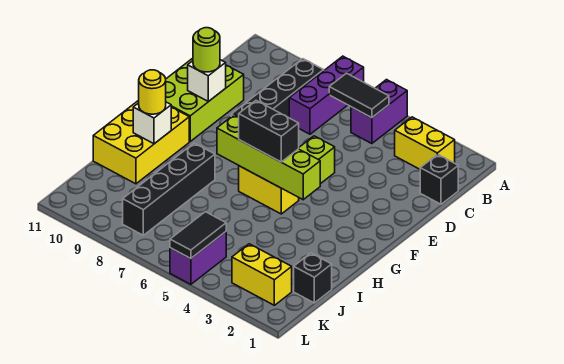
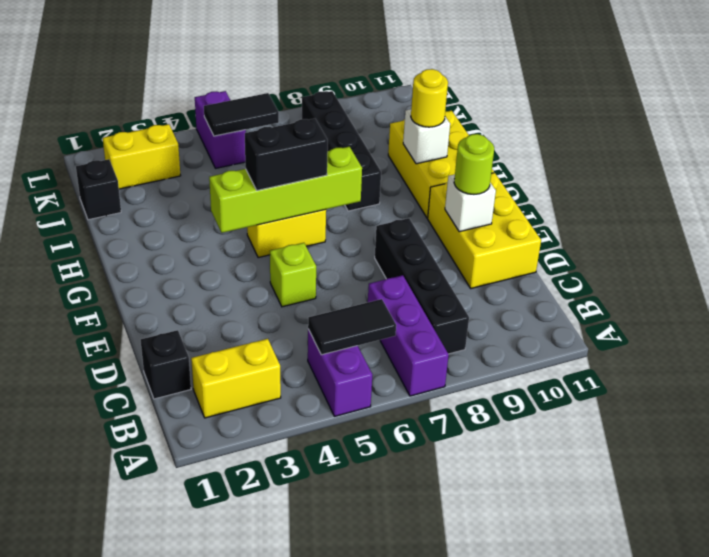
lime brick D10:F11 level 1 -> yellow brick D10:F11 level 1
black tile K5:L5 level 2 -> black tile K5:K6 level 2

